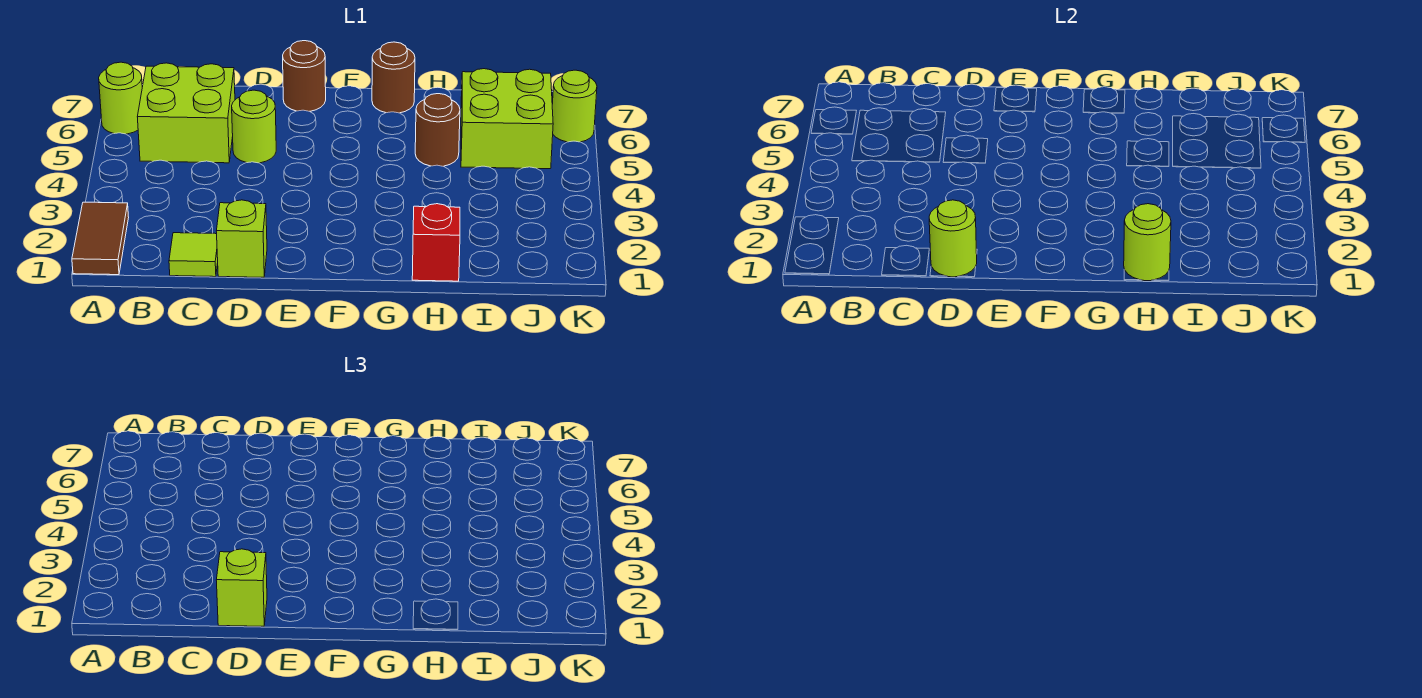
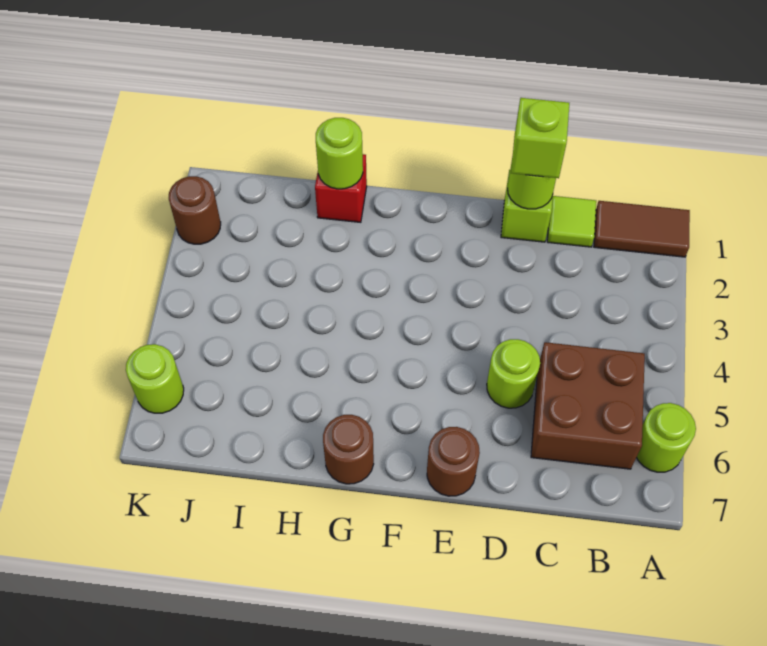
brown tile A1:A2 level 1 -> brown tile A1:B1 level 1
lime brick B5:C6 level 1 -> brown brick B5:C6 level 1
brown round brick H5 level 1 -> brown round brick K2 level 1
lime brick I5:J6 level 1 -> none

